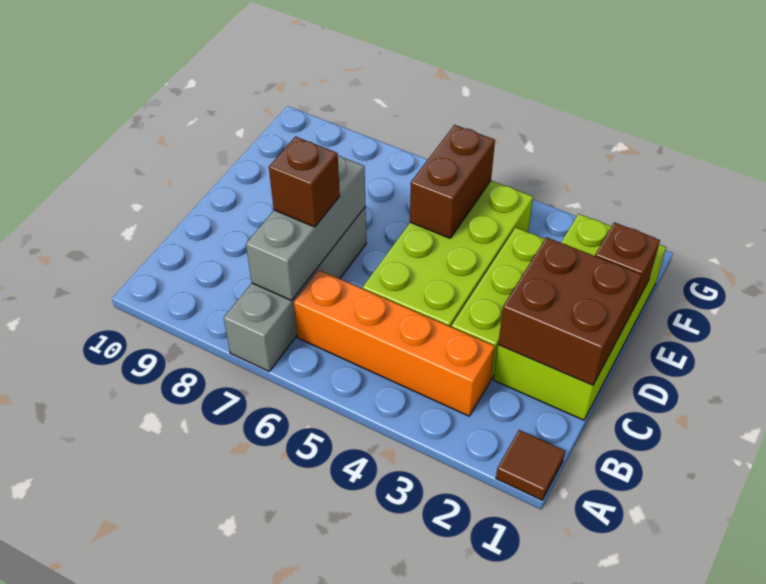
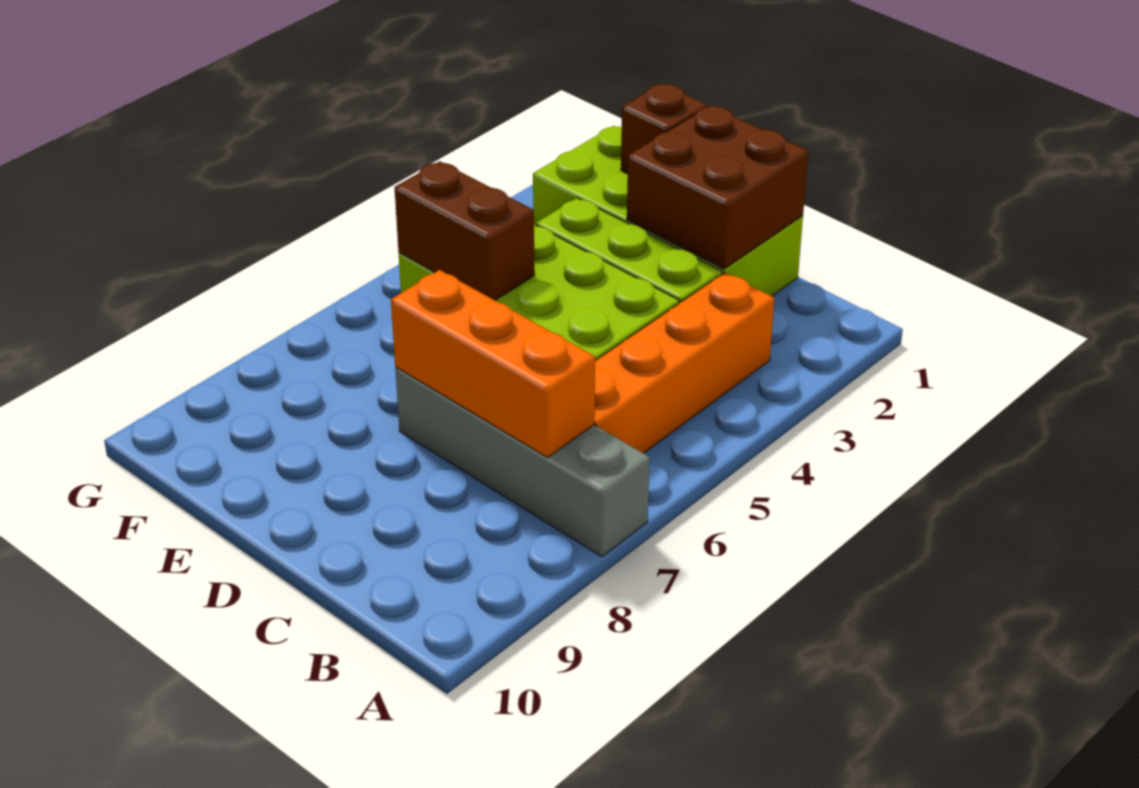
brown tile A1 level 1 -> none
grey brick B7:D7 level 2 -> orange brick B7:D7 level 2
brown brick C7 level 3 -> none

